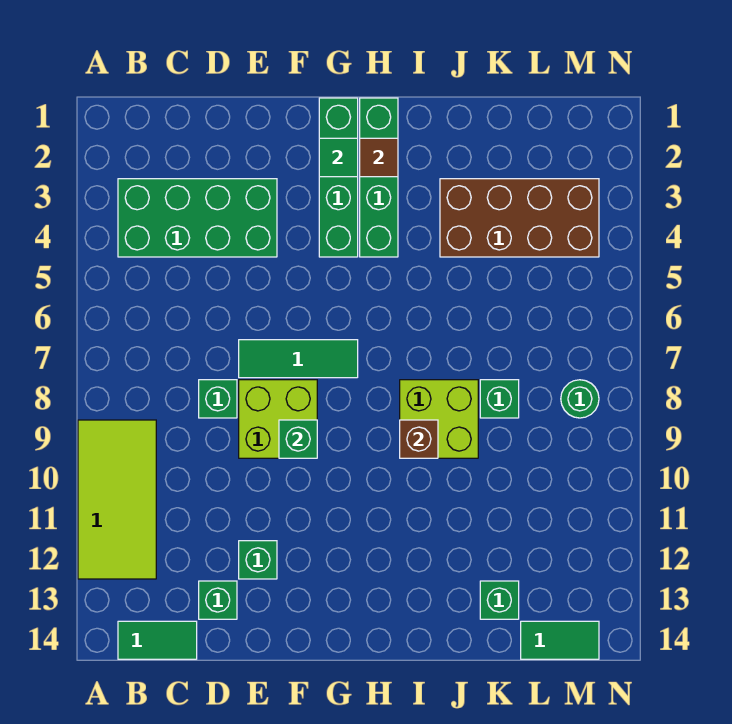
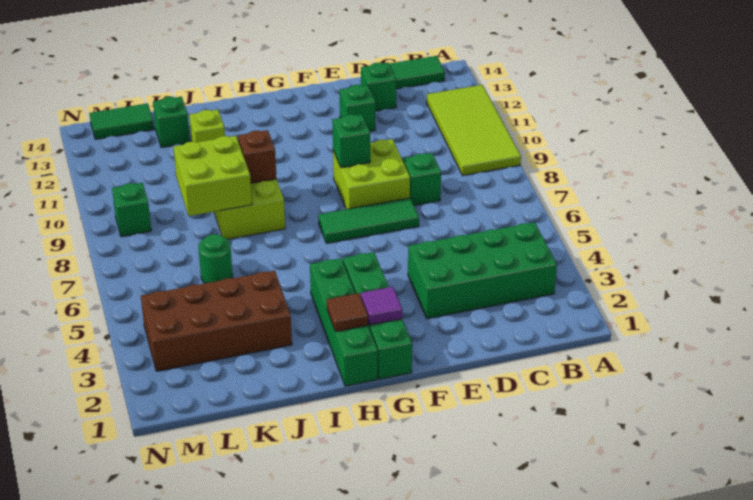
green tile G2 level 2 -> purple tile G2 level 2
none -> lime brick J8:K9 level 2
none -> lime brick J12 level 1
green brick K8 level 1 -> green brick M9 level 1
green round brick M8 level 1 -> green round brick K6 level 1

